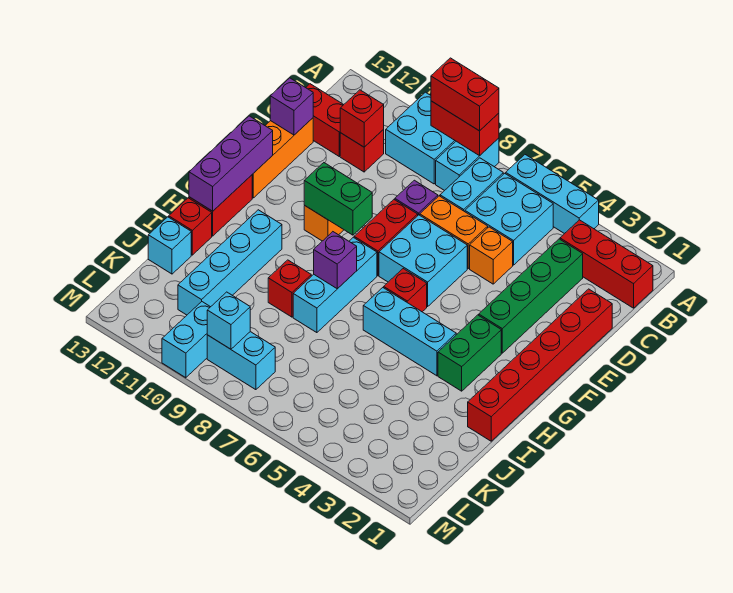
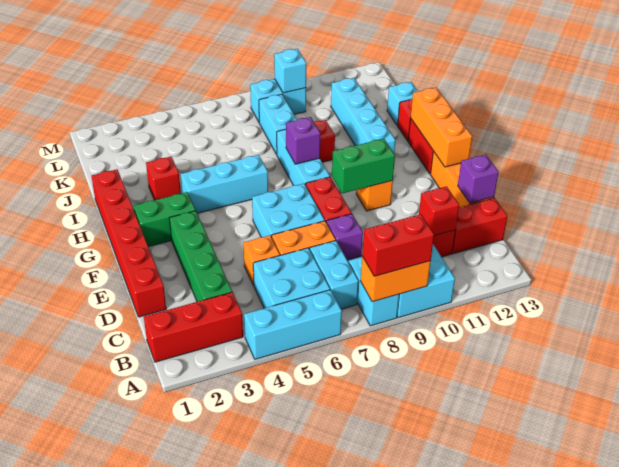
red brick A8:A9 level 2 -> orange brick A8:A9 level 2
purple brick F13:H13 level 2 -> orange brick F13:H13 level 2
green brick G3:H3 level 1 -> green brick G2:G3 level 1
red brick G6 level 1 -> red brick I3 level 1
cyan brick L10:M10 level 1 -> cyan brick J8:K8 level 1

